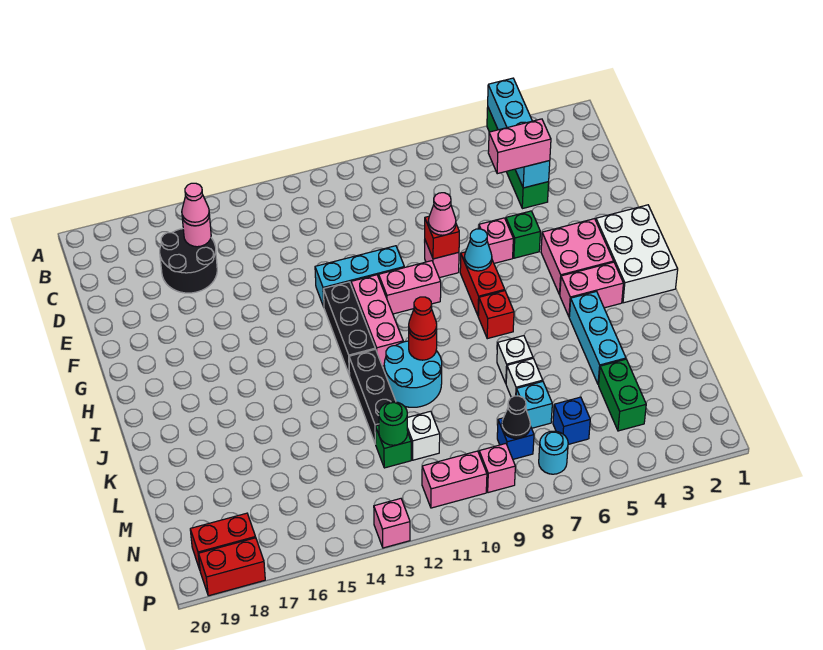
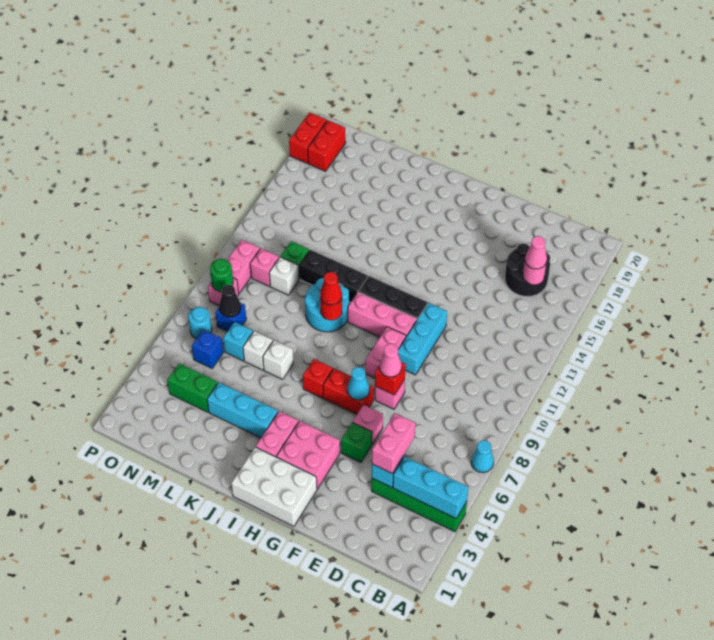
none -> cyan cone A7 level 1
green round brick M12 level 2 -> green round brick O9 level 2
pink brick P13 level 1 -> pink brick N11 level 1

